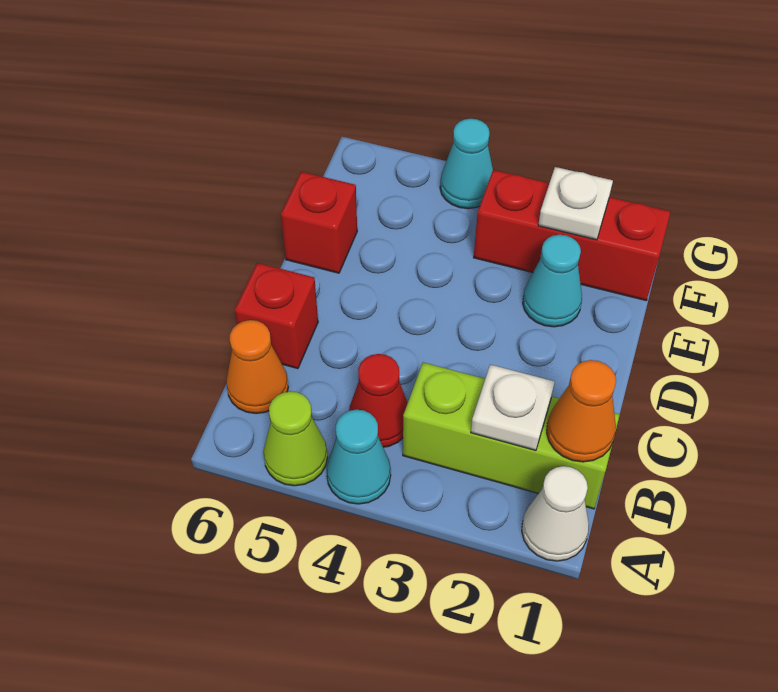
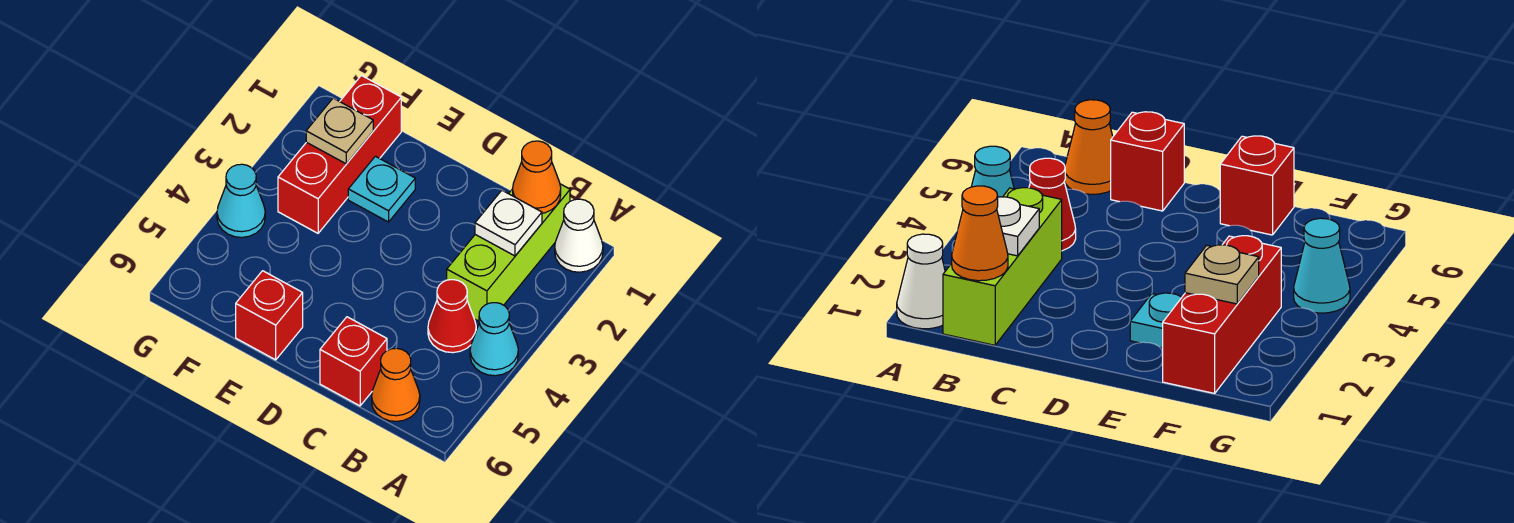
lime cone A5 level 1 -> none
cyan cone E2 level 1 -> cyan plate E2 level 1
white plate F2 level 2 -> tan plate F2 level 2

